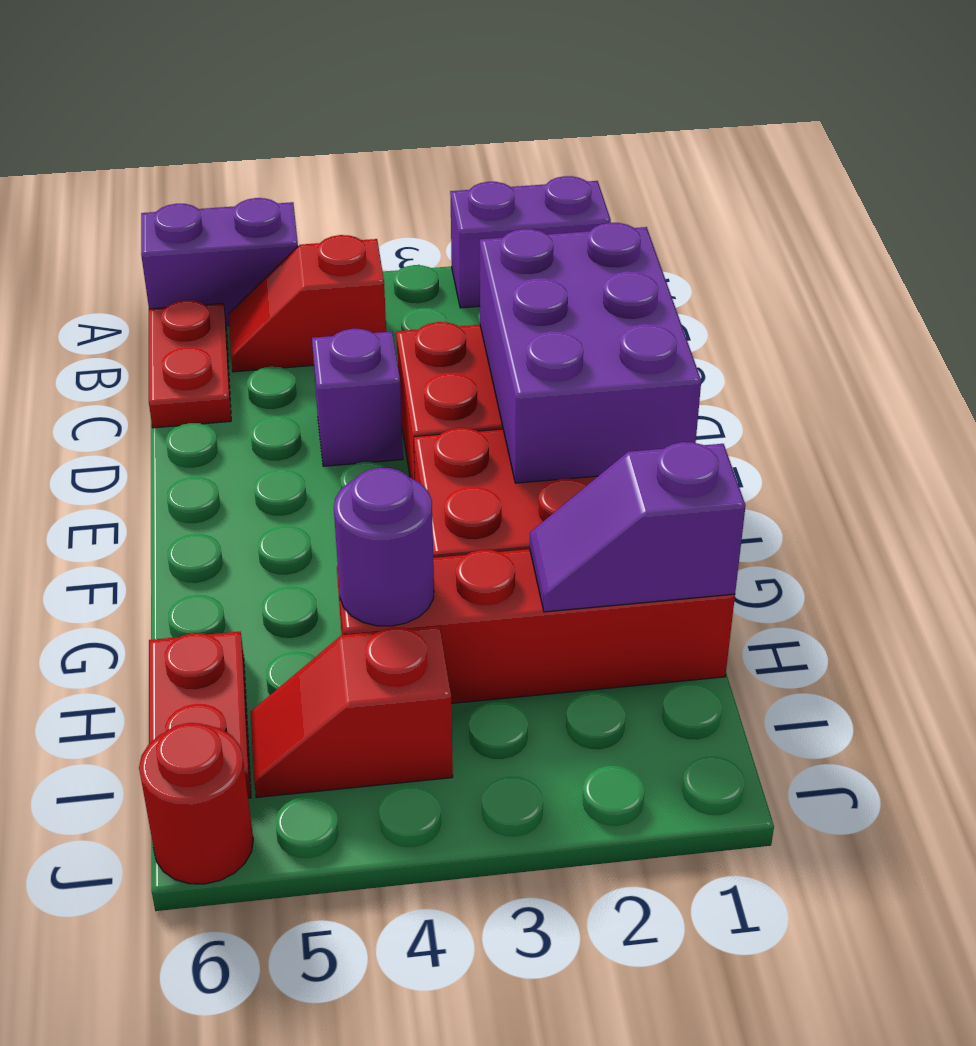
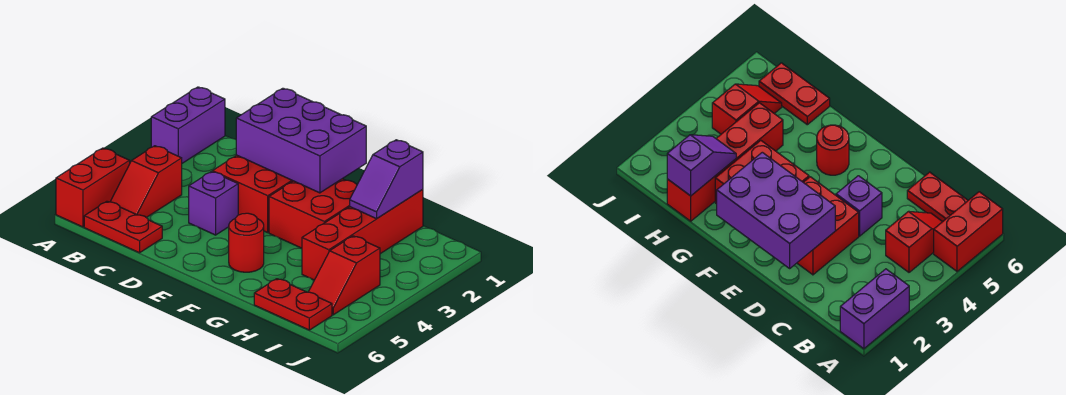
purple brick A5:A6 level 1 -> red brick A5:A6 level 1
purple round brick H4 level 2 -> none
red round brick J6 level 1 -> red round brick F5 level 1

